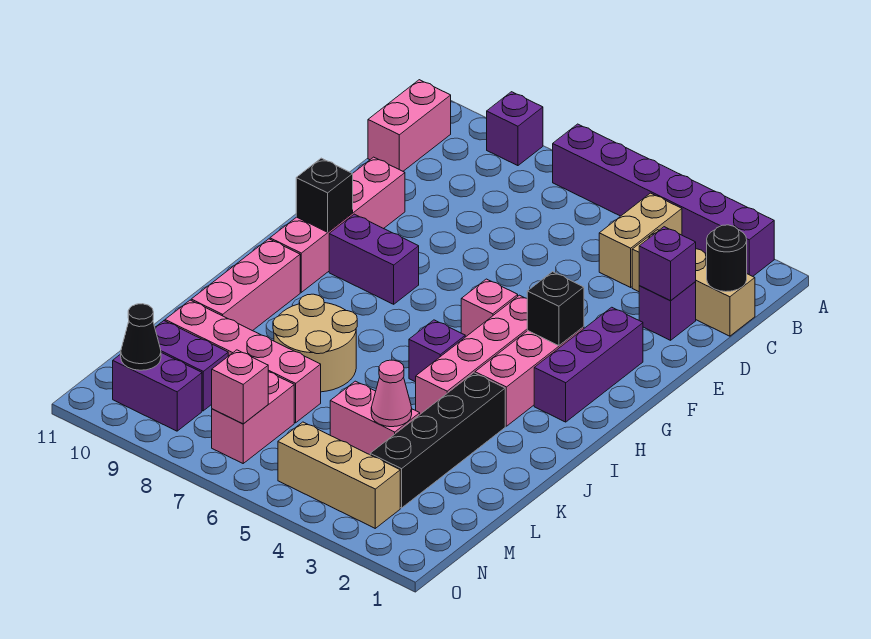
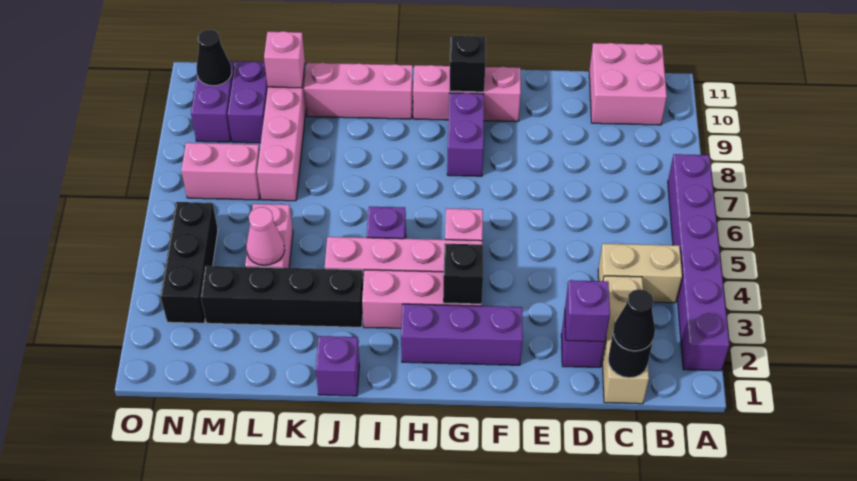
purple brick A9 level 1 -> purple brick J1 level 1
pink brick B11:C11 level 1 -> pink brick B10:C11 level 1
none -> black cone C1 level 3
pink brick E10:H10 level 1 -> pink brick F10:H10 level 1
tan round brick J7:K8 level 1 -> none
tan brick N3:N5 level 1 -> black brick N3:N5 level 1
pink brick N7 level 2 -> pink brick L10 level 2

